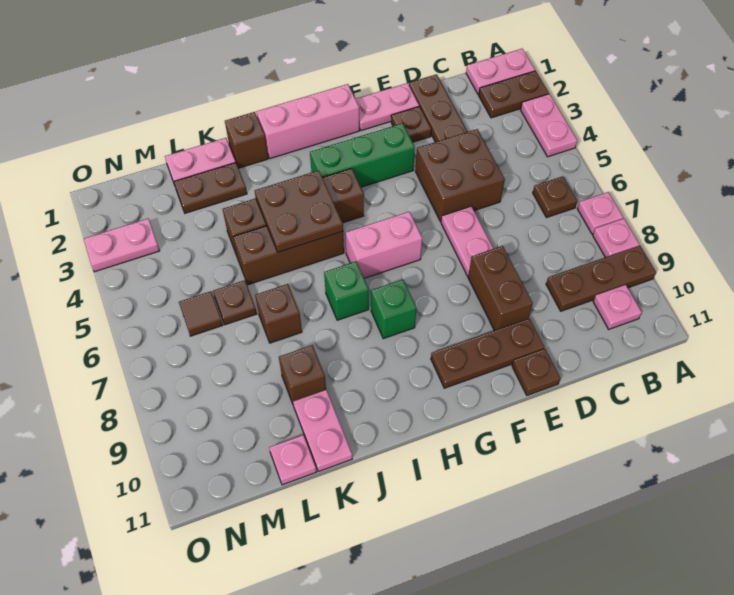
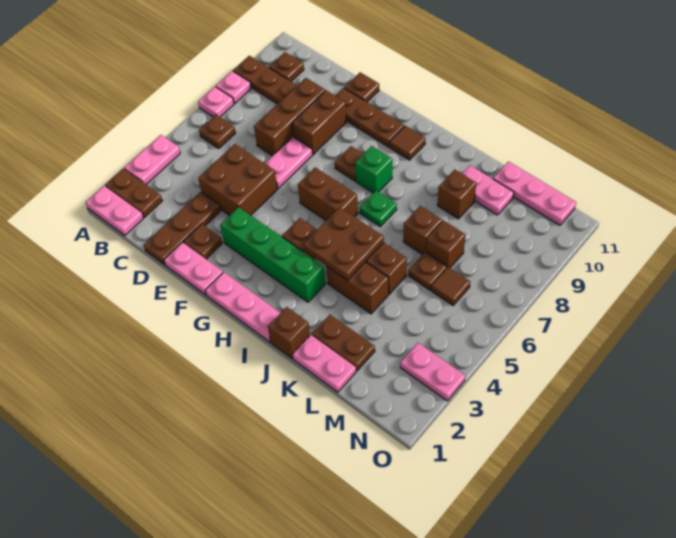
pink plate B10 level 1 -> brown plate B10 level 1
none -> brown brick D7:D9 level 1
green brick F3:H3 level 1 -> green brick F3:I3 level 1
pink brick G1:I1 level 1 -> pink plate G1:I1 level 1
pink brick G6:H6 level 1 -> brown brick G6:H6 level 1
none -> brown plate G8 level 1
none -> brown tile H10 level 1
green brick I7 level 1 -> green plate I7 level 1
pink plate K10:K11 level 1 -> pink plate K10:L10 level 1
none -> brown brick L7 level 1
pink plate L11 level 1 -> pink plate L11:N11 level 1

